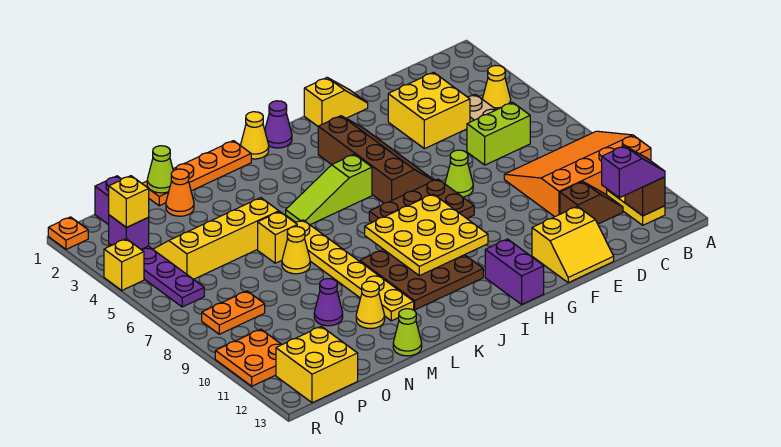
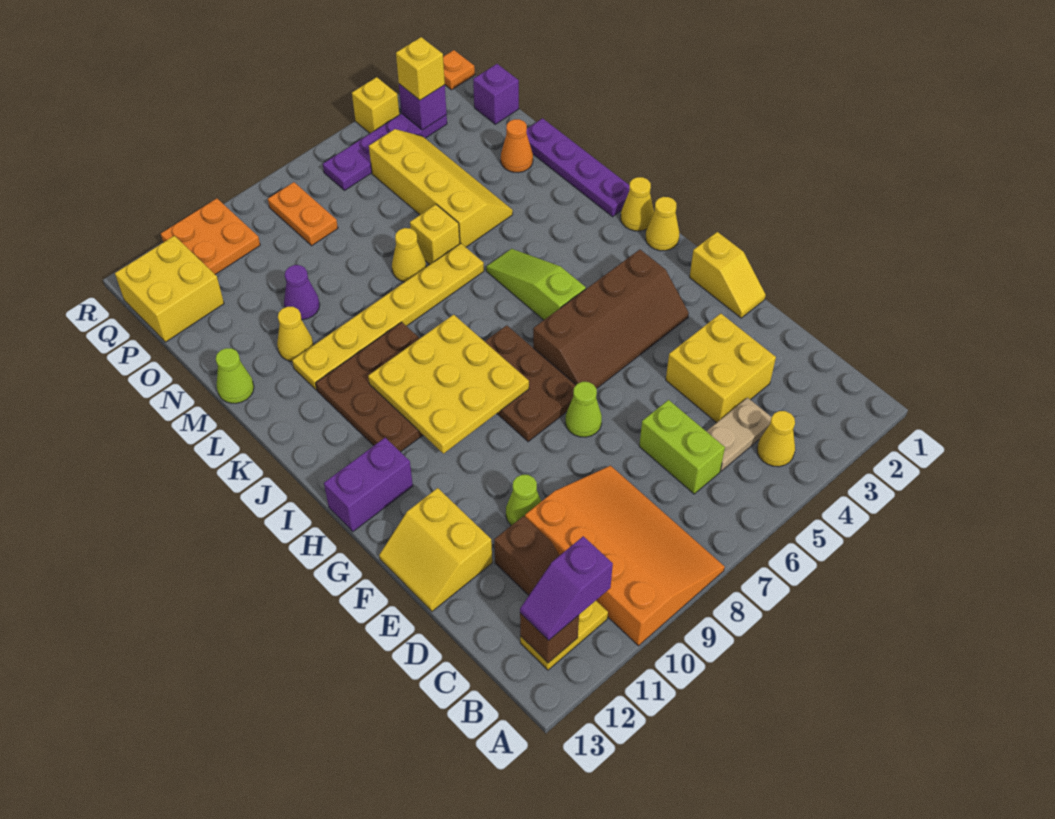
purple slope B12:C12 level 3 top C -> purple slope B11:B12 level 3 top 11
purple cone I1 level 1 -> yellow cone I1 level 1
orange plate K1:N1 level 1 -> purple plate K1:N1 level 1
lime cone N1 level 2 -> lime cone E10 level 1

